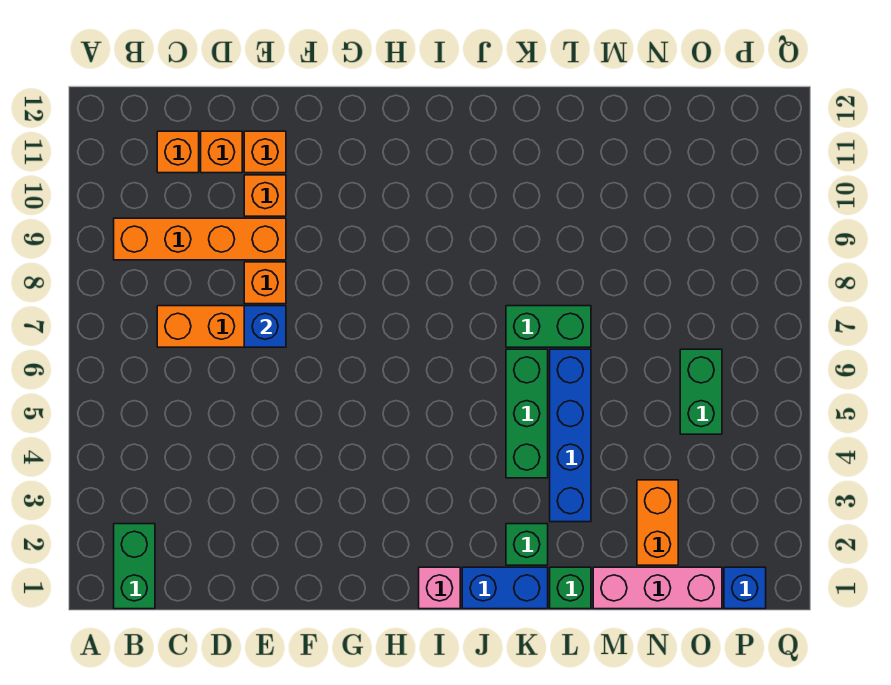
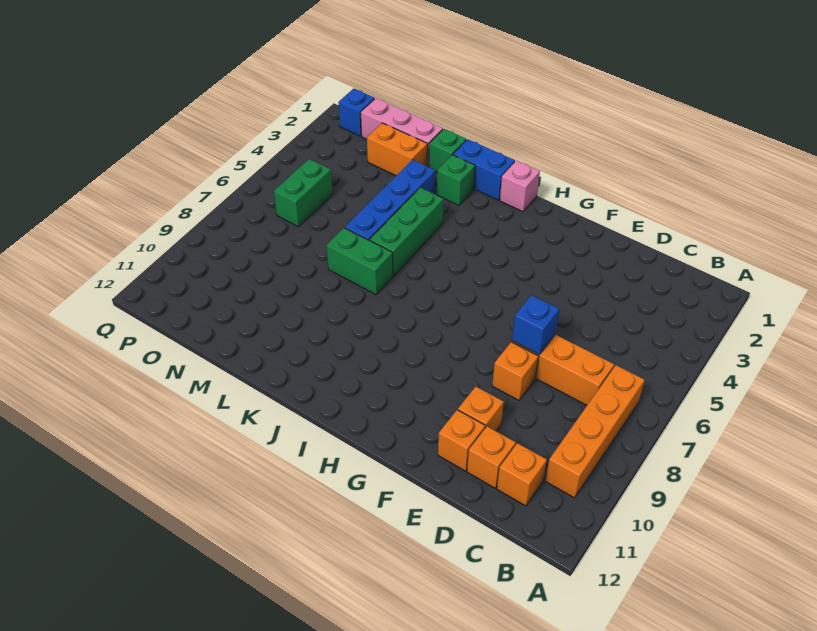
green brick B1:B2 level 1 -> none
orange brick B9:E9 level 1 -> orange brick B7:B10 level 1
orange brick N2:N3 level 1 -> orange brick M2:N2 level 1

